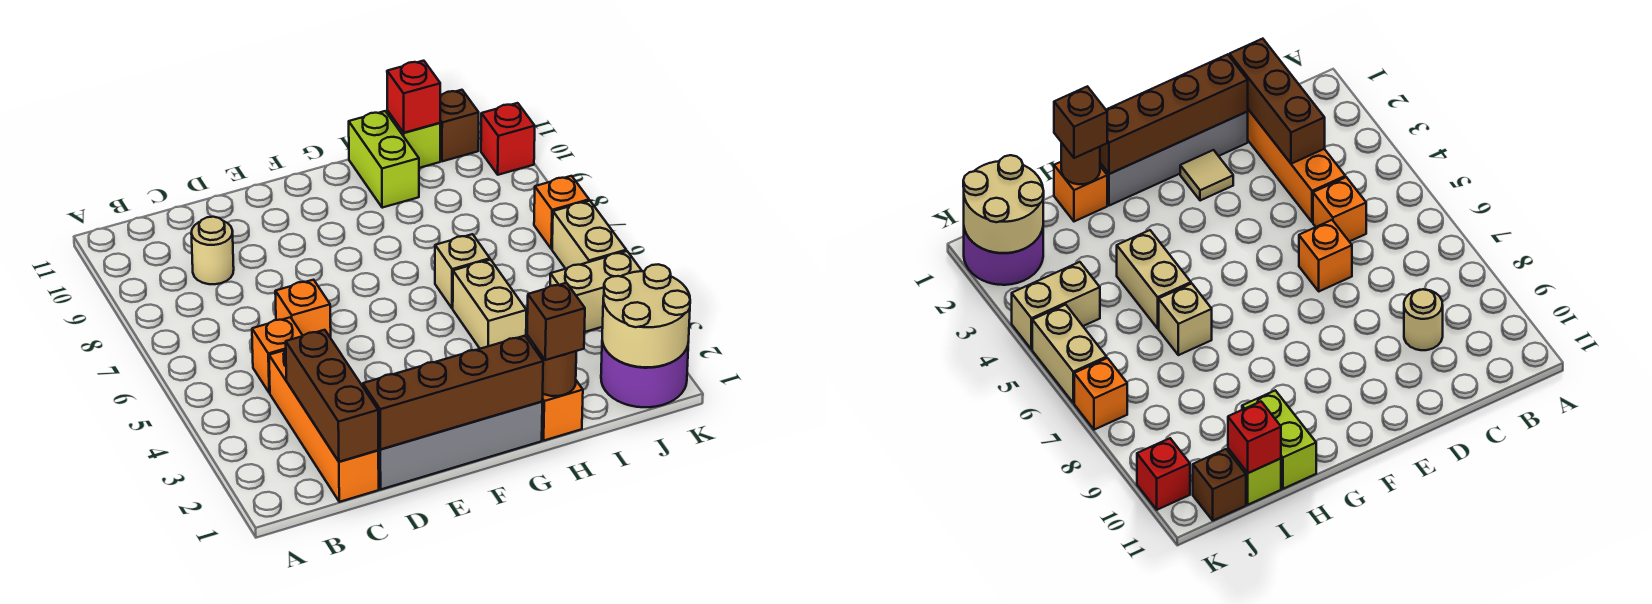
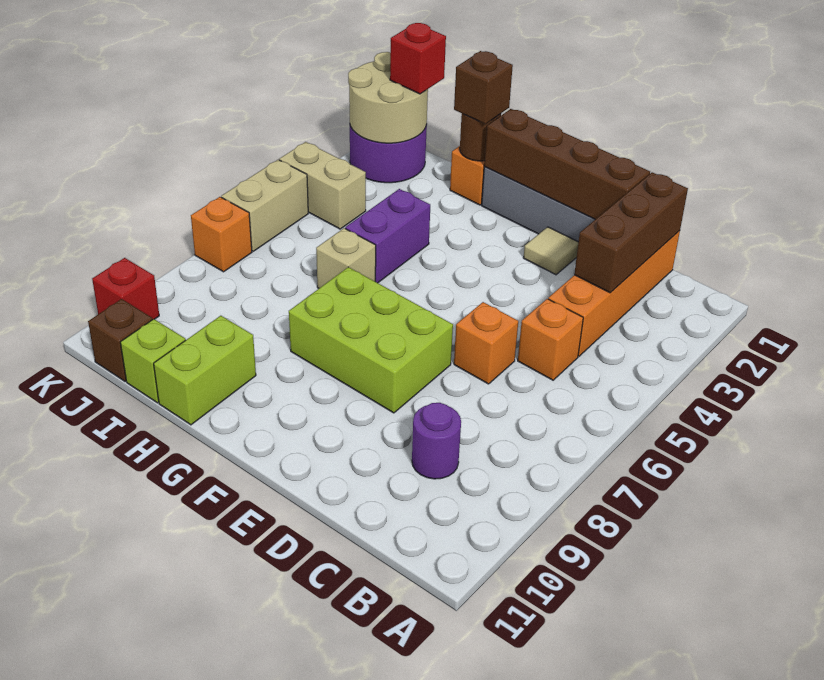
tan round brick C9 level 1 -> purple round brick C9 level 1
none -> lime brick E7:G8 level 1
tan brick H4:H5 level 1 -> purple brick H4:H5 level 1
red brick I11 level 2 -> red brick J1 level 3

